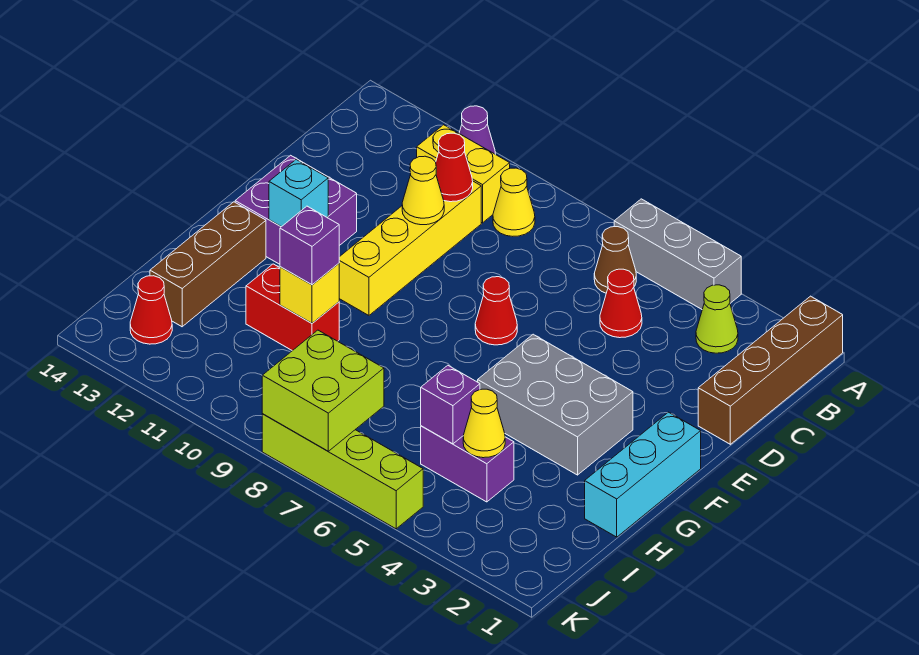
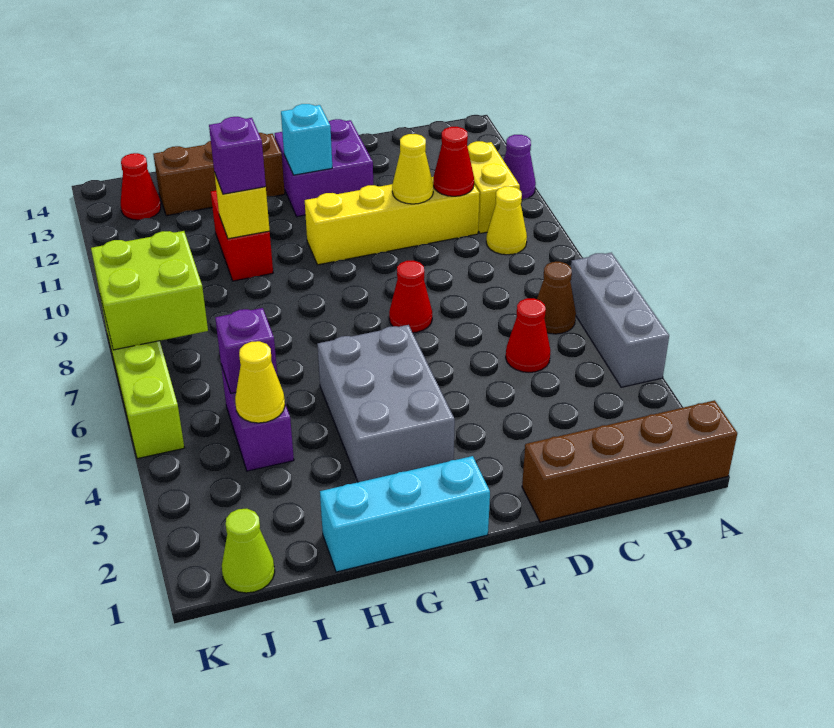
lime cone B3 level 1 -> lime cone J1 level 1

